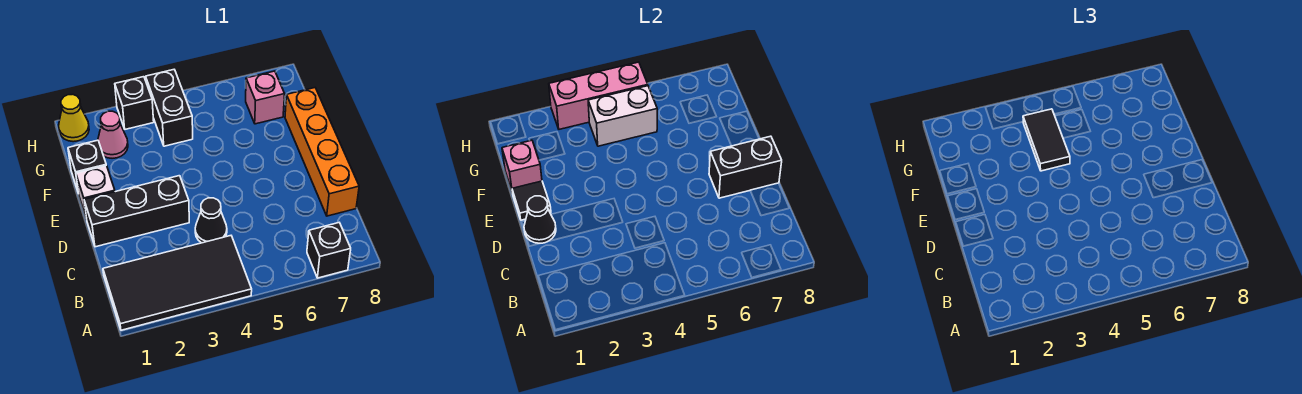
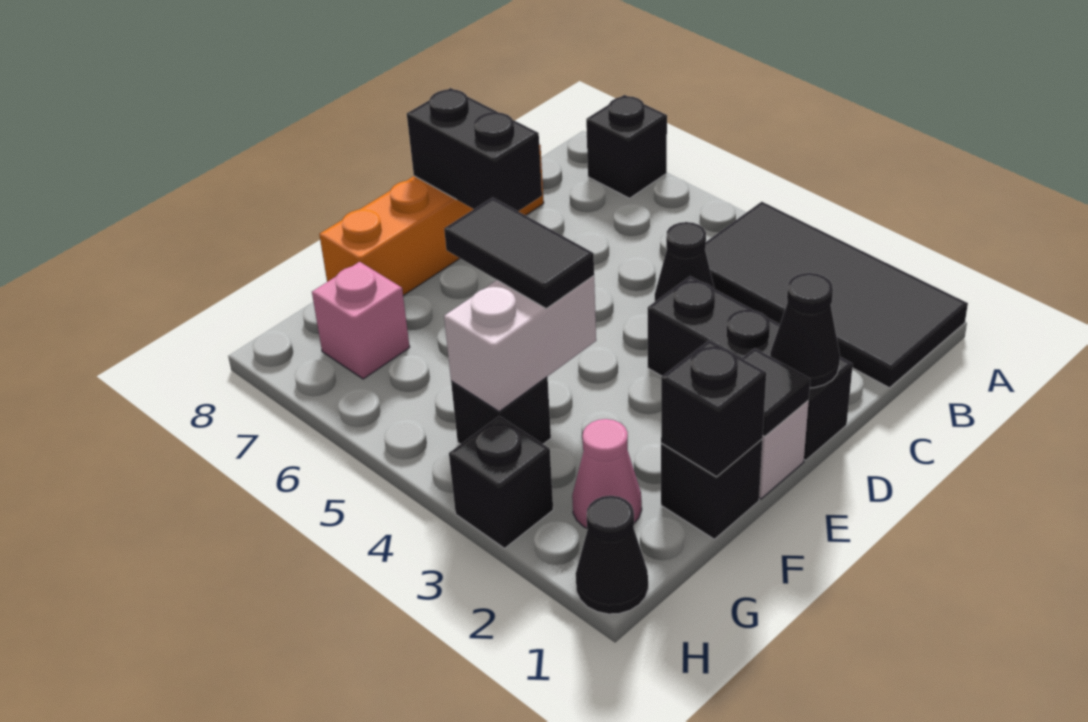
pink brick F1 level 2 -> black brick F1 level 2
black tile F4:G4 level 3 -> black tile F4:F5 level 3
black brick G4:H4 level 1 -> black brick G4 level 1
white brick G4:G5 level 2 -> white brick F4:G4 level 2
yellow cone H1 level 1 -> black cone H1 level 1
pink brick H3:H5 level 2 -> none

